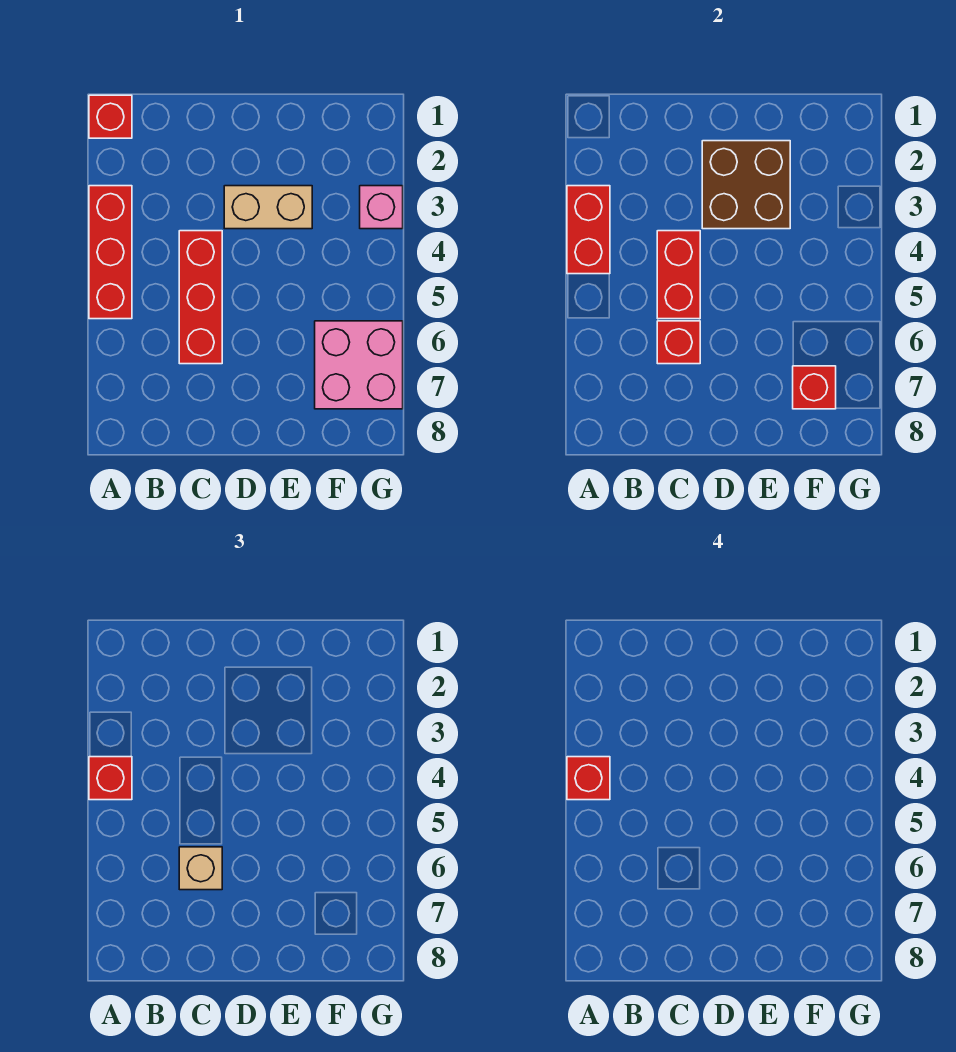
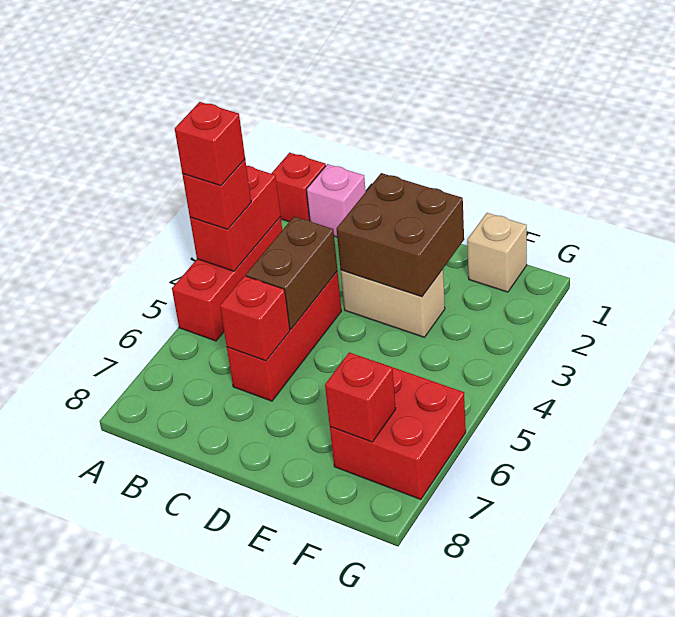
red brick C4:C5 level 2 -> brown brick C4:C5 level 2
tan brick C6 level 3 -> tan brick F1 level 1
pink brick F6:G7 level 1 -> red brick F6:G7 level 1
pink brick G3 level 1 -> pink brick B1 level 1

